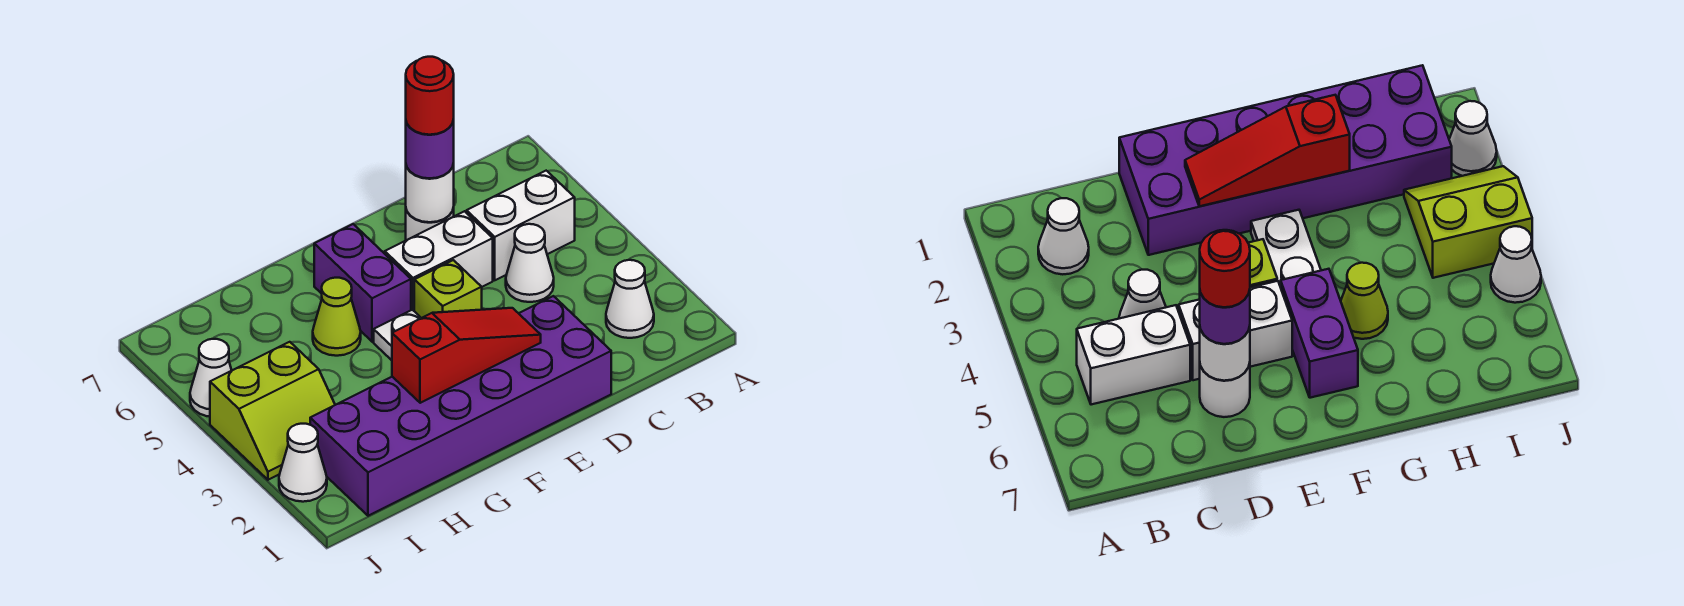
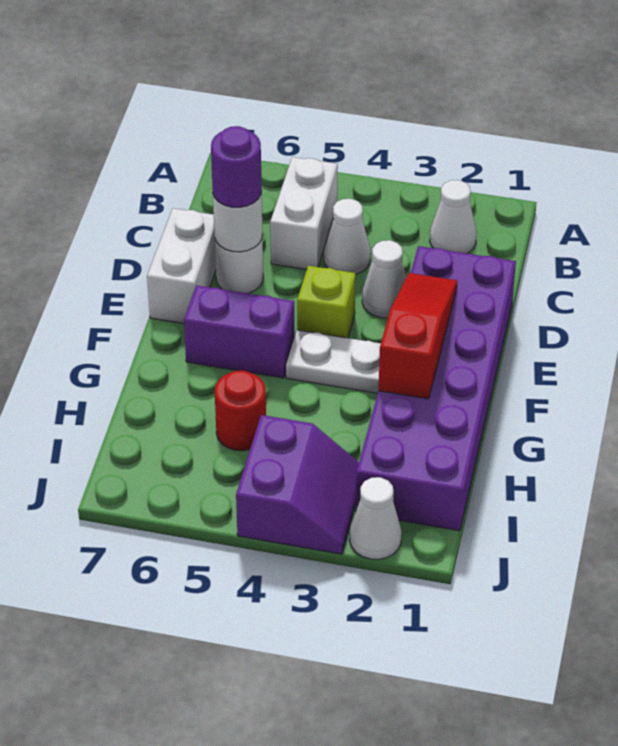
white brick D5:E5 level 1 -> white brick D7:E7 level 1
red round brick D6 level 4 -> red round brick H5 level 1
lime cone G5 level 1 -> none
lime slope I3:J4 level 1 top 4 -> purple slope I3:J4 level 1 top 4
white cone J5 level 1 -> white cone D3 level 1

